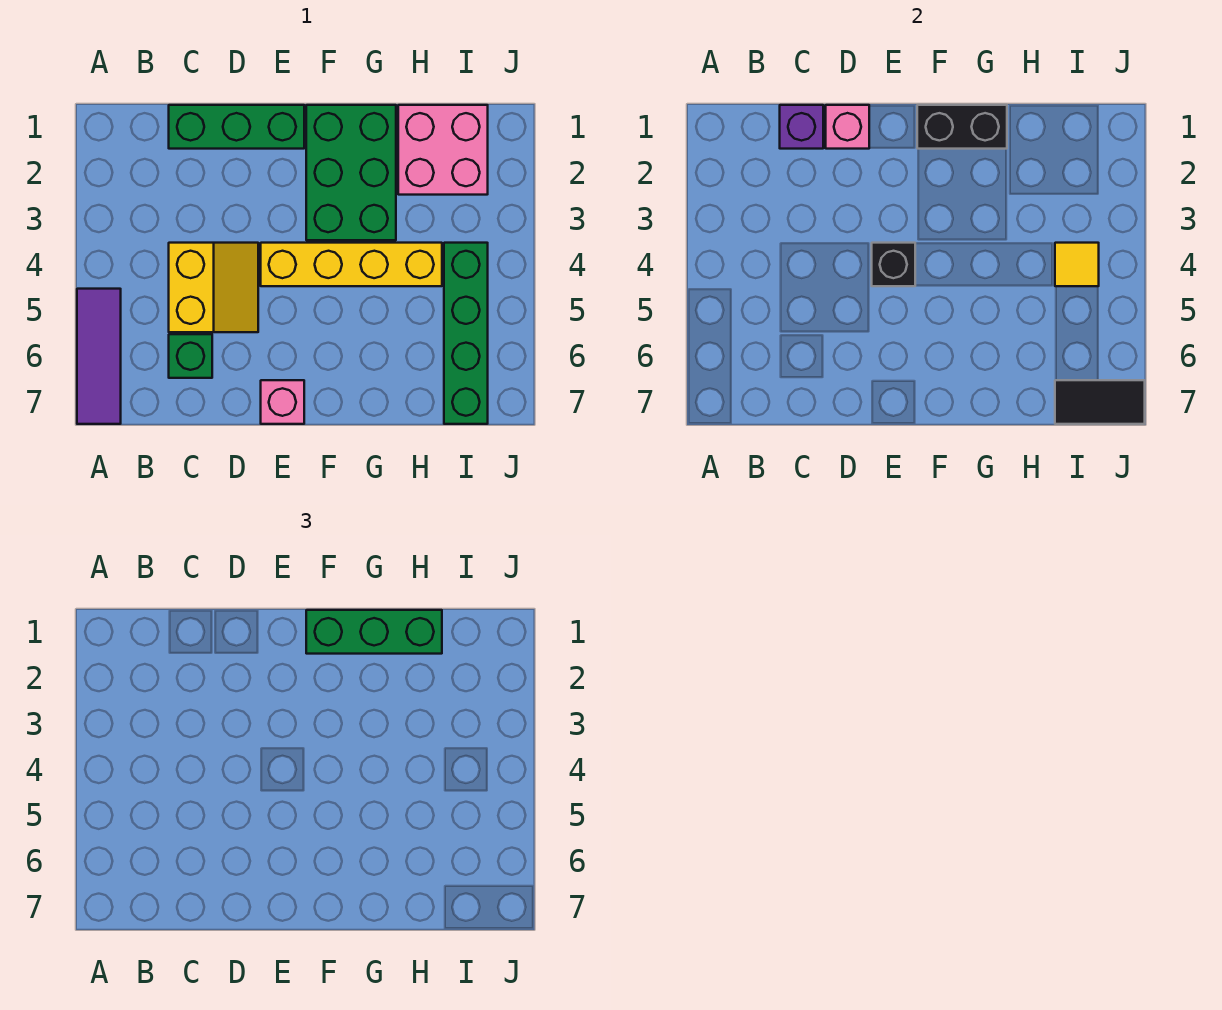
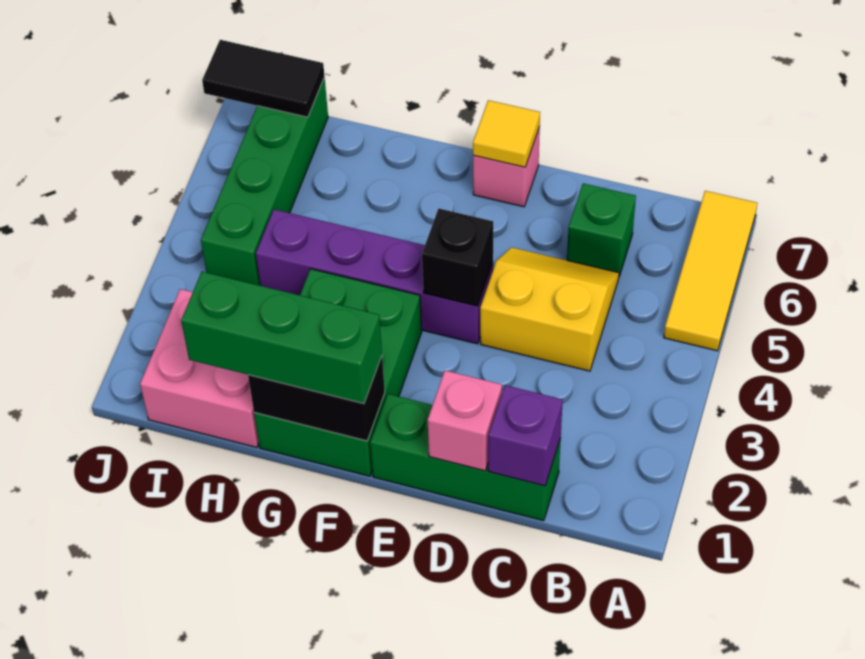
purple tile A5:A7 level 1 -> yellow tile A5:A7 level 1
yellow slope C4:D5 level 1 top C -> yellow slope C4:D5 level 1 top 4
yellow brick E4:H4 level 1 -> purple brick E4:H4 level 1
yellow tile I4 level 2 -> yellow tile E7 level 2

